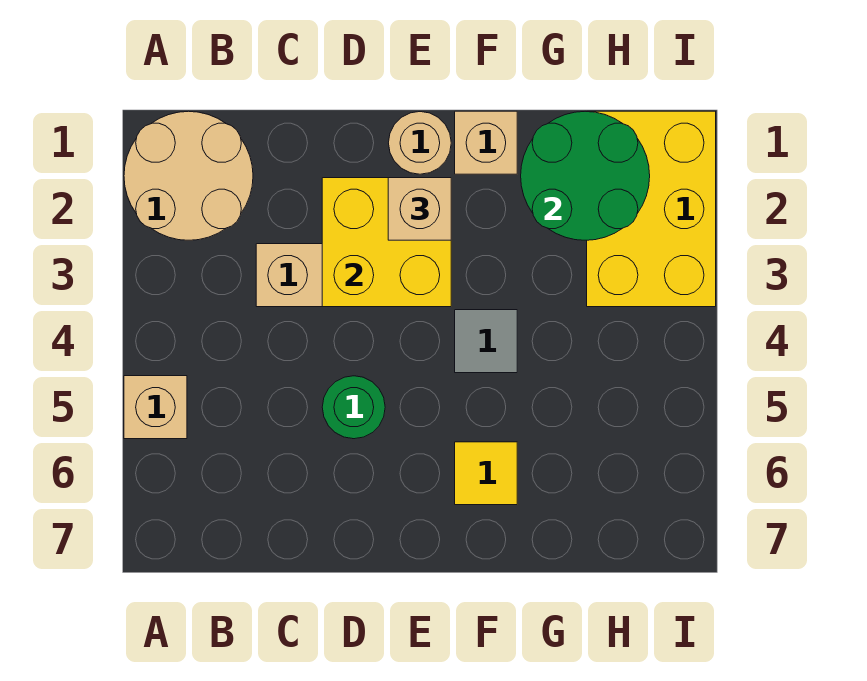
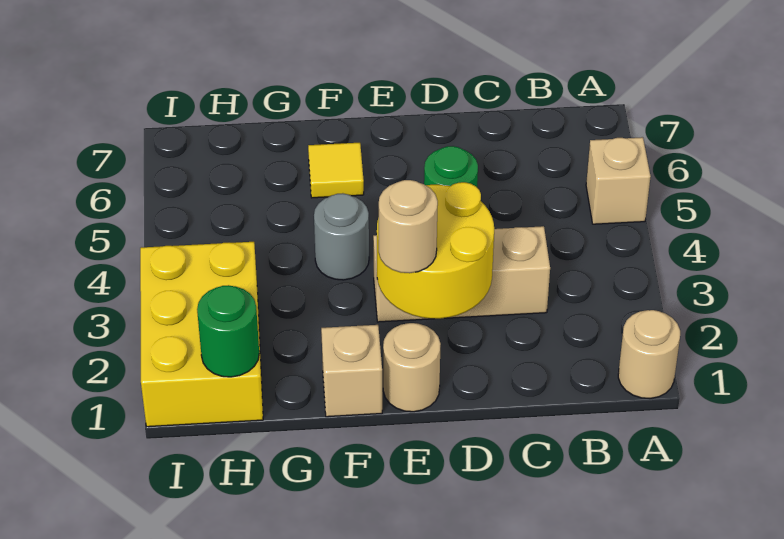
tan round brick A1:B2 level 1 -> tan round brick A1 level 1
yellow brick D2:E3 level 2 -> yellow round brick D2:E3 level 2
tan brick E2 level 3 -> tan round brick E2 level 3
grey tile F4 level 1 -> grey round brick F4 level 1
green round brick G1:H2 level 2 -> green round brick H1 level 2

